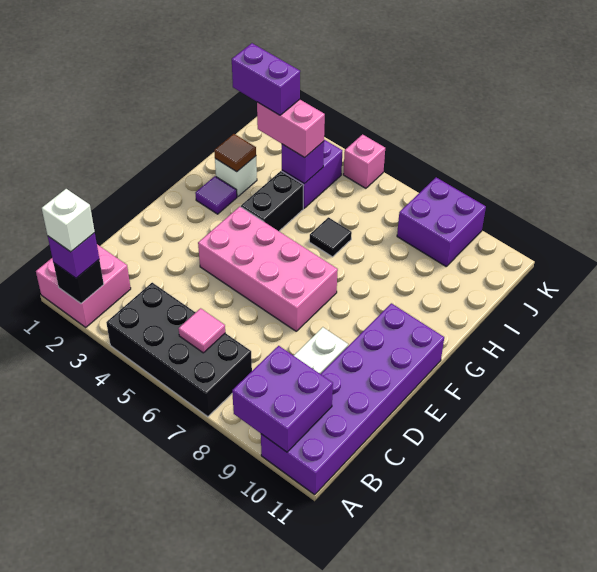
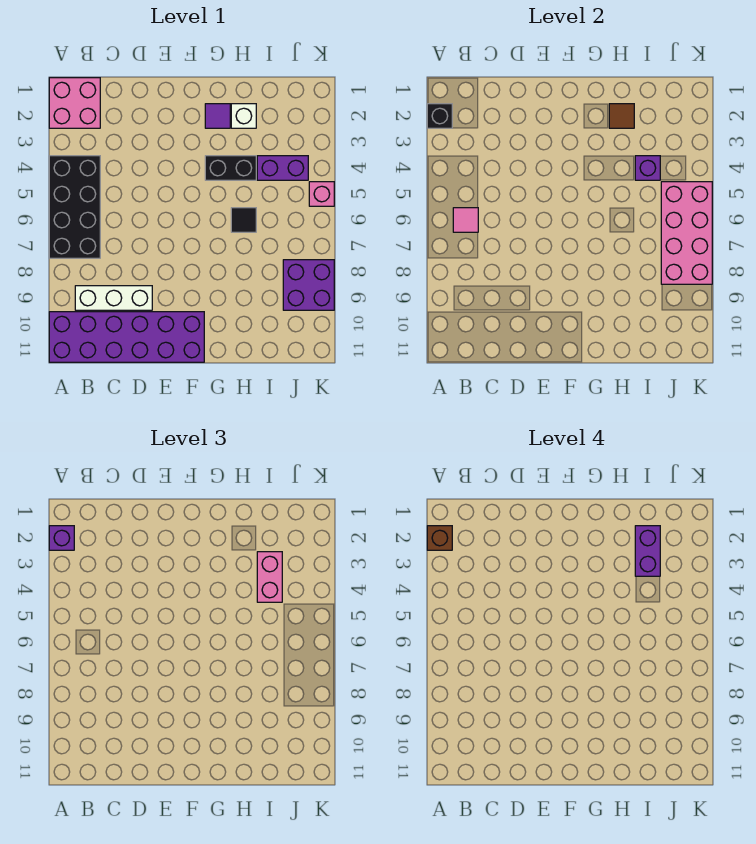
white brick A2 level 4 -> brown brick A2 level 4
purple brick A9:B10 level 2 -> none
pink brick E4:F7 level 1 -> pink brick J5:K8 level 2

